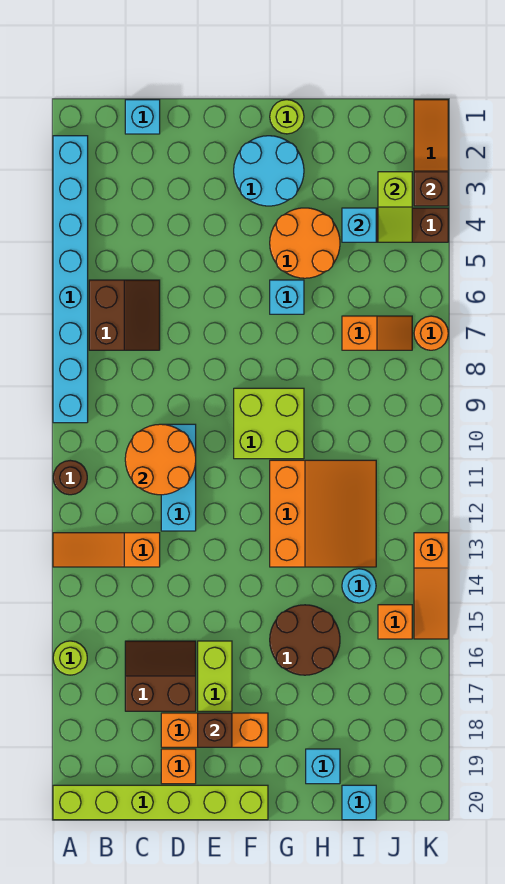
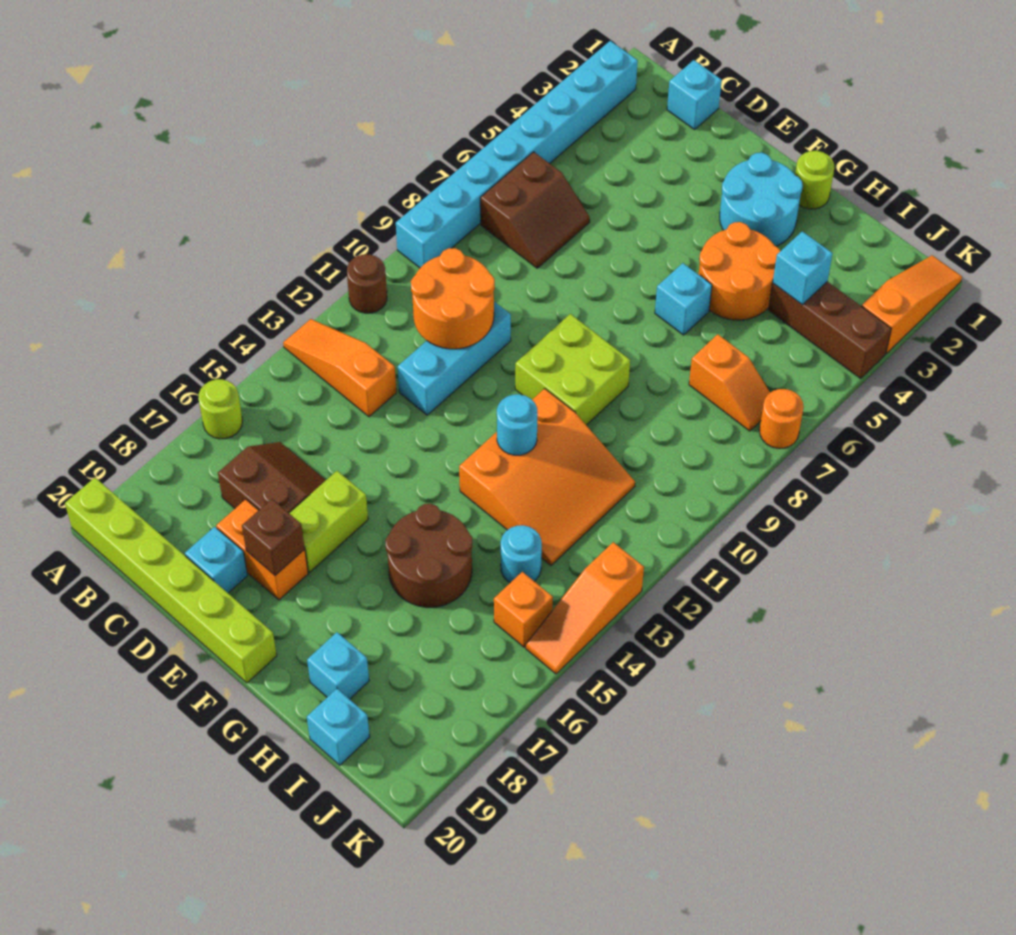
orange brick D18:F18 level 1 -> orange brick D18:E18 level 1
orange brick D19 level 1 -> cyan brick D19 level 1
none -> cyan round brick G12 level 2
lime slope J3:J4 level 2 top 3 -> none
brown brick K3 level 2 -> none

